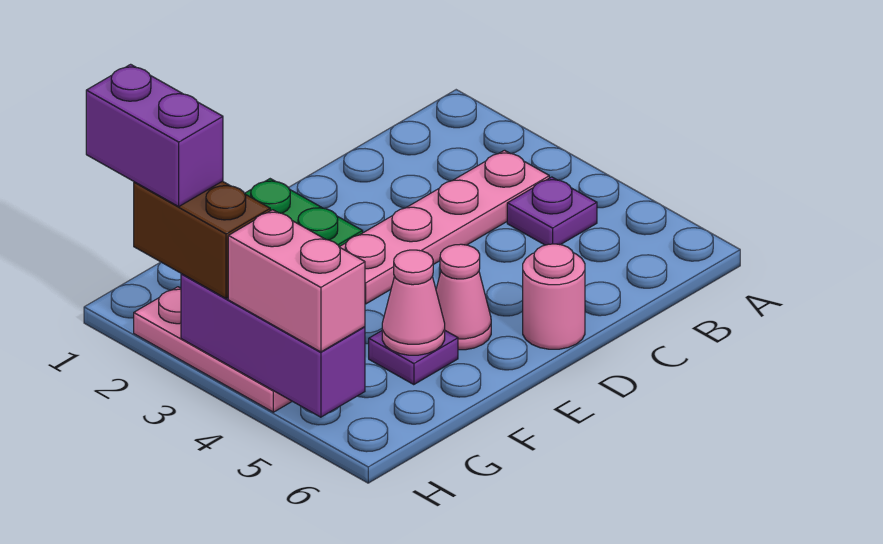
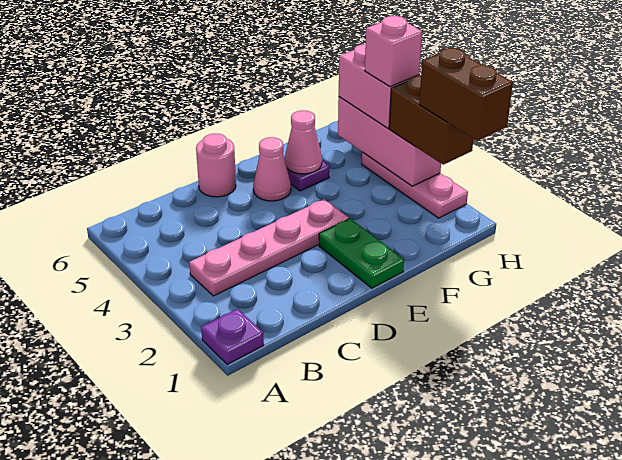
purple plate B4 level 1 -> purple plate A1 level 1
purple brick H1:H2 level 4 -> brown brick H1:H2 level 4
purple brick H3:H5 level 2 -> pink brick H3:H5 level 2
none -> pink brick H4 level 4

